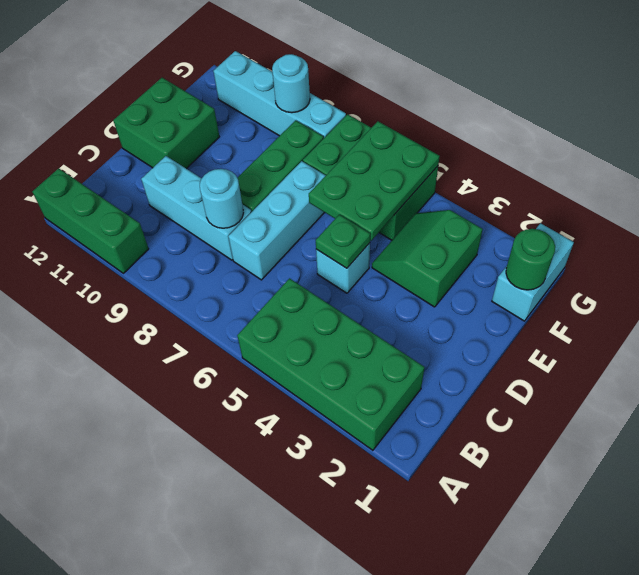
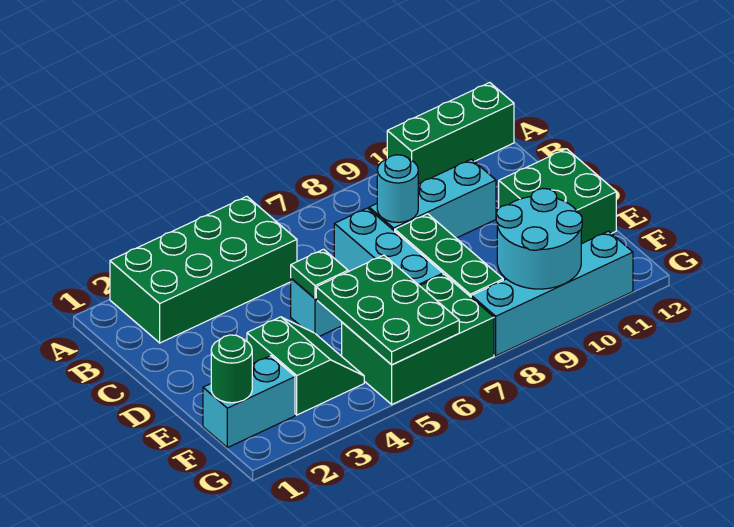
cyan brick F1:G1 level 1 -> cyan brick F1:F2 level 1
cyan round brick G9 level 2 -> cyan round brick F9:G10 level 2

